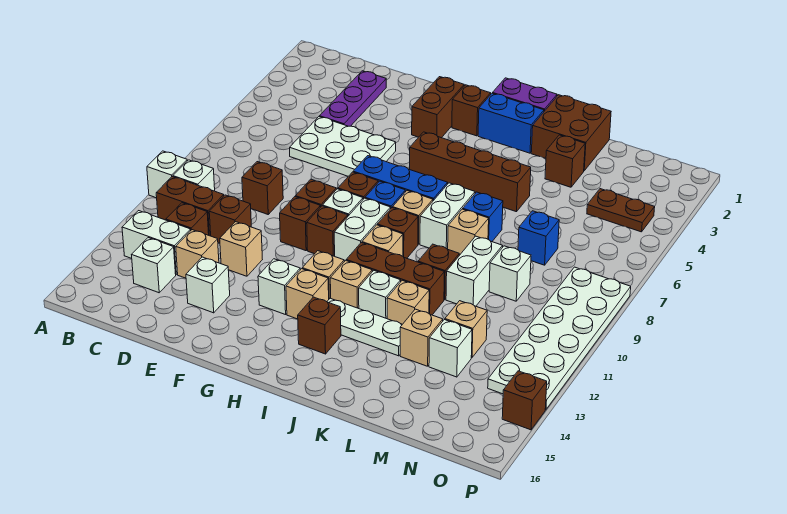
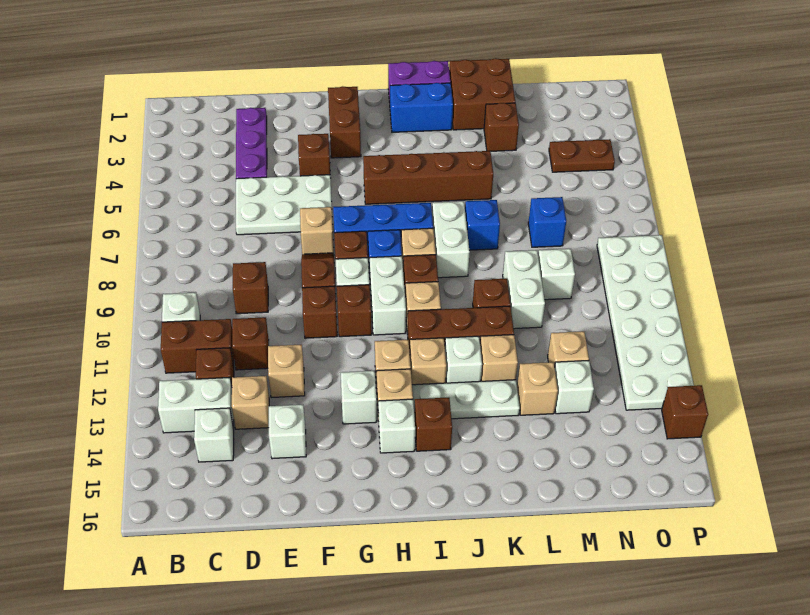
white brick A10 level 1 -> white brick H14 level 1
brown brick H2 level 1 -> brown brick F4 level 1
tan brick K8 level 1 -> tan brick F7 level 1

